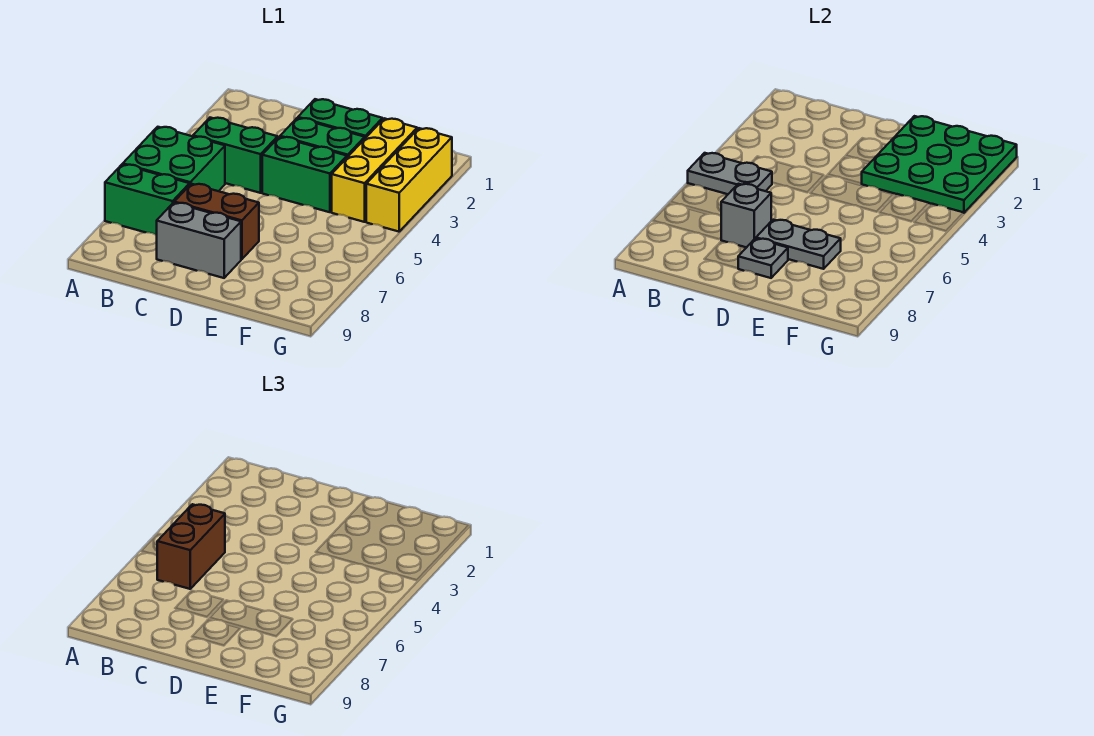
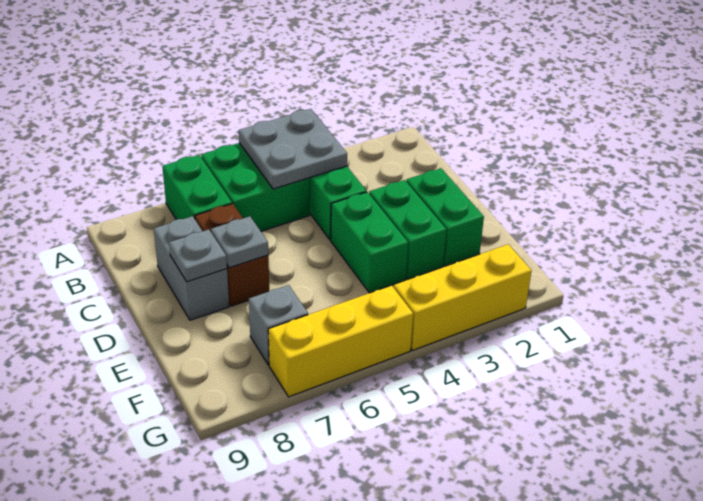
grey plate A5:B5 level 2 -> grey plate A4:B5 level 2
brown brick B5:B6 level 3 -> none
grey brick C7 level 2 -> grey brick F7 level 1
grey plate D7:E7 level 2 -> grey plate D7 level 2
green plate E1:G3 level 2 -> none
yellow brick F2:F4 level 1 -> yellow brick G5:G7 level 1

